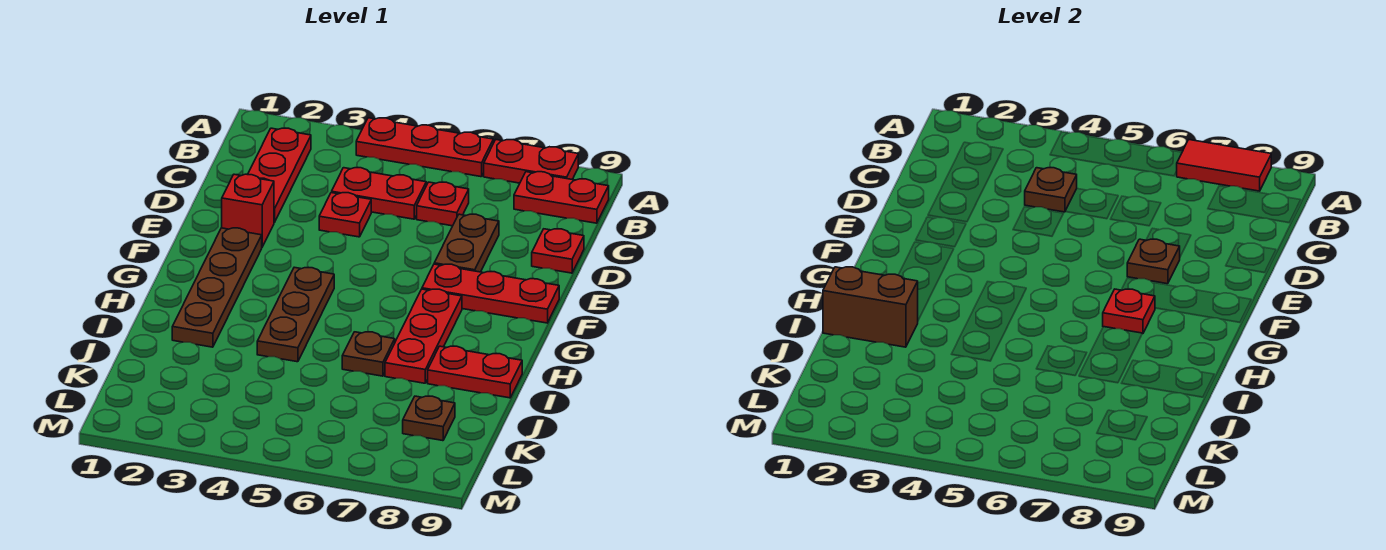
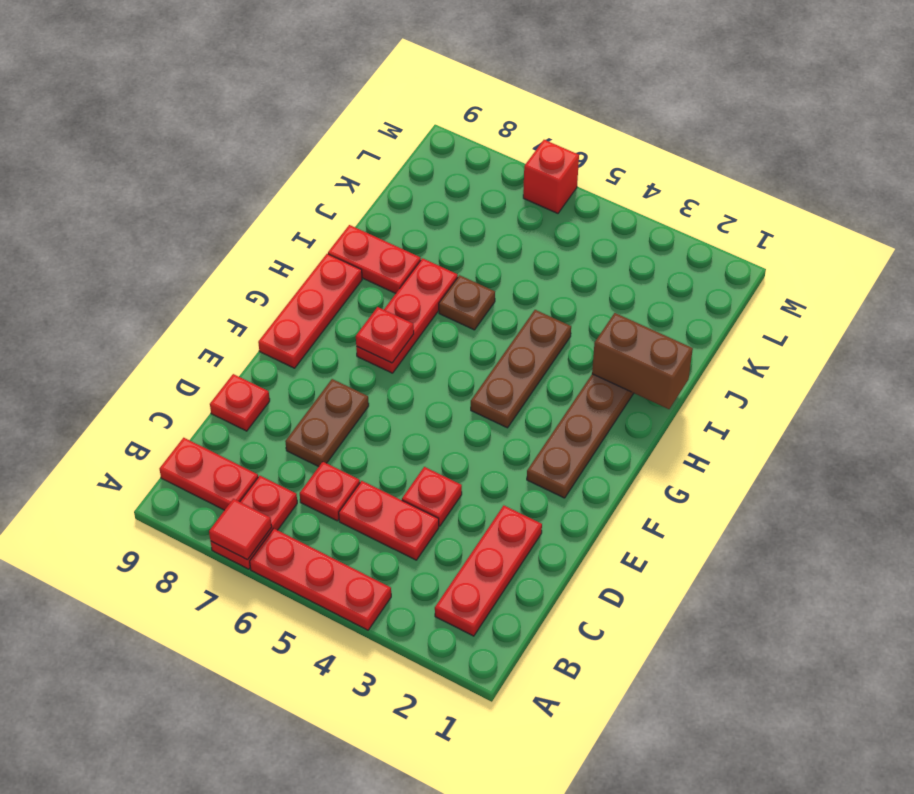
red plate A7:A8 level 1 -> red plate A7:B7 level 1
red tile A7:A8 level 2 -> red tile A7 level 2
brown plate C4 level 2 -> none
red brick E2 level 1 -> red brick M6 level 1
brown plate E7 level 2 -> none
red plate F7:F9 level 1 -> red plate F9:H9 level 1
brown plate K8 level 1 -> none

